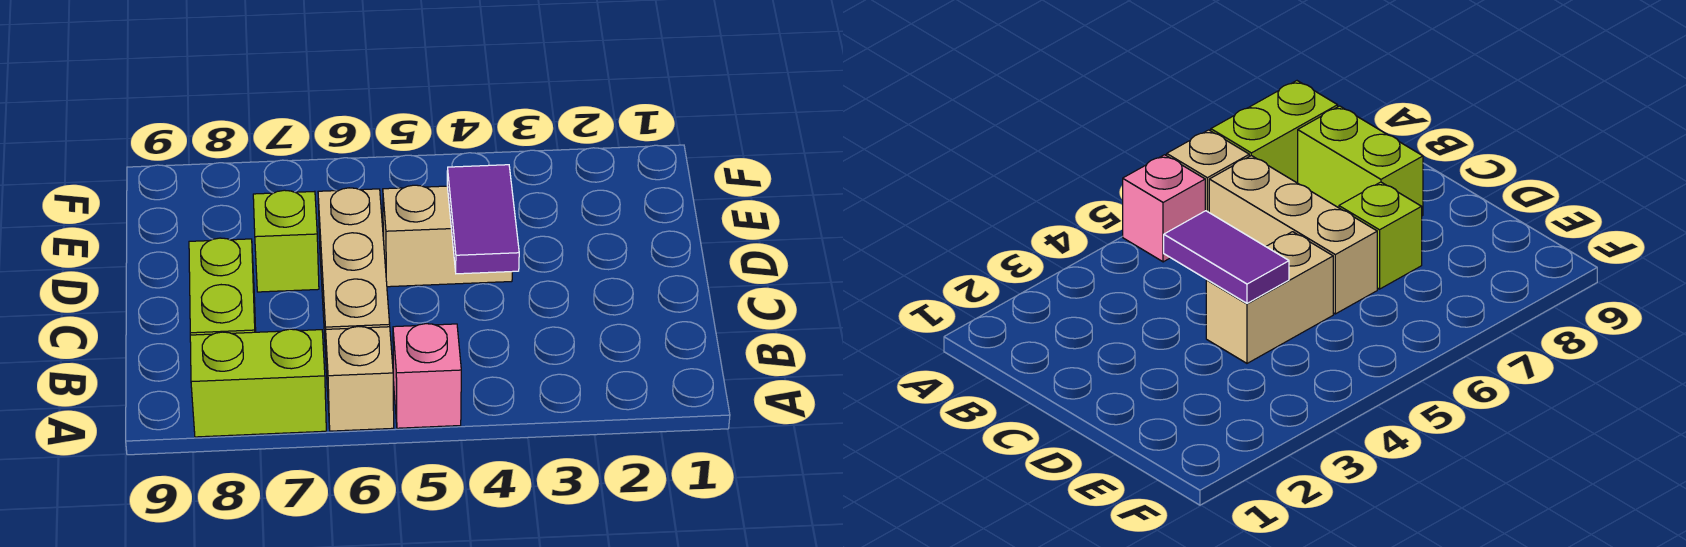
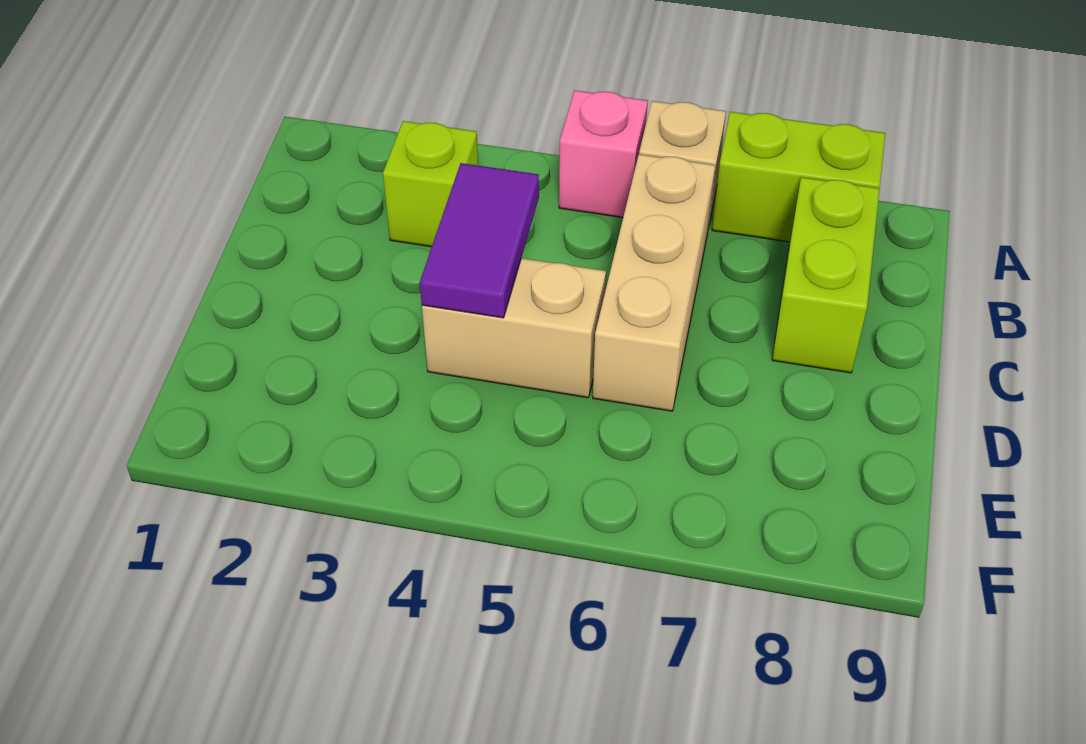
lime brick D7 level 1 -> lime brick B3 level 1

